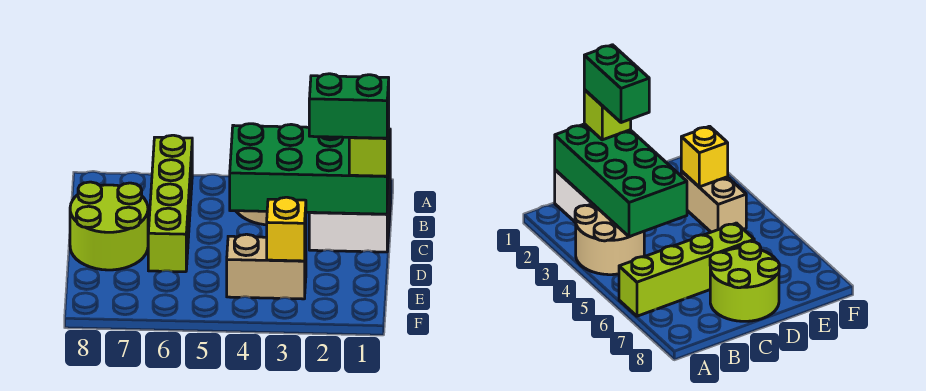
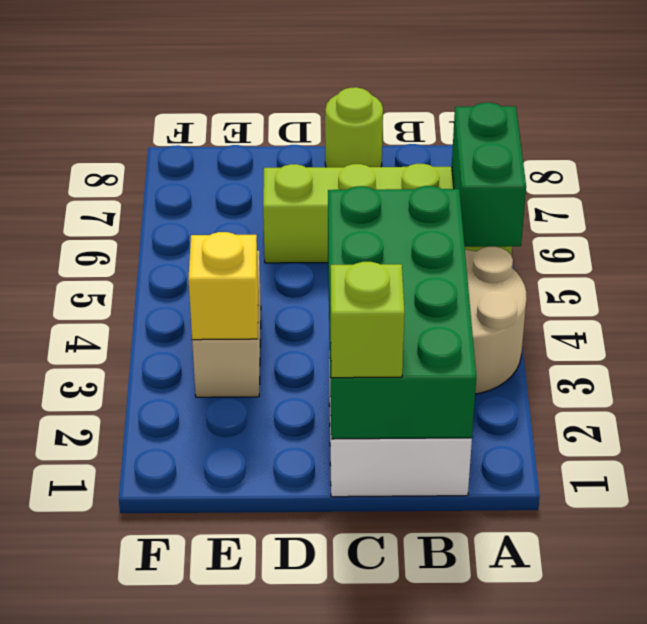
green brick C1:C2 level 4 -> green brick A5:A6 level 2
lime round brick C7:D8 level 1 -> lime round brick C8 level 1

